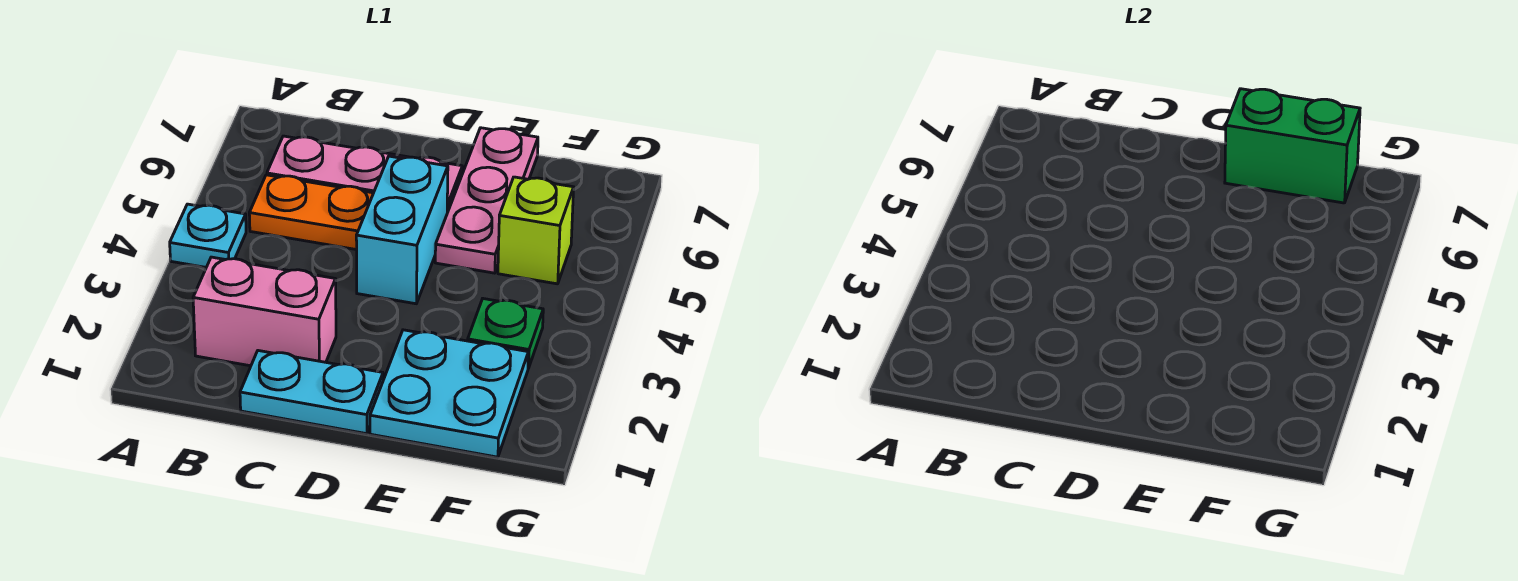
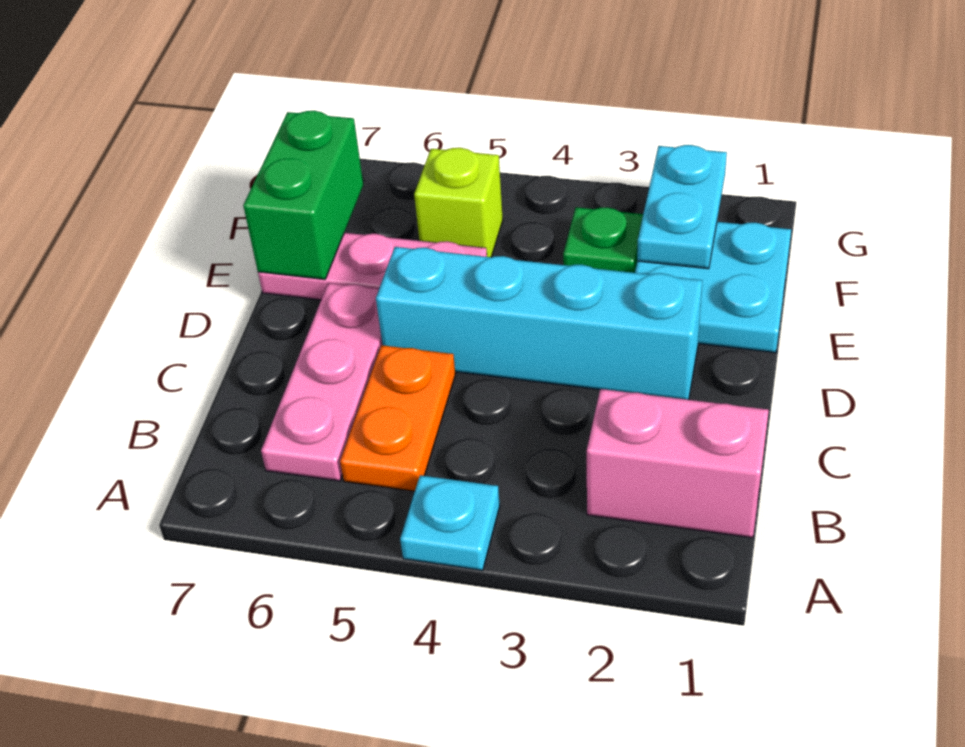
pink brick B2:C2 level 1 -> pink brick B1:B2 level 1
cyan plate C1:D1 level 1 -> cyan plate F2:G2 level 2
cyan brick D4:D5 level 1 -> cyan brick D2:D5 level 1

